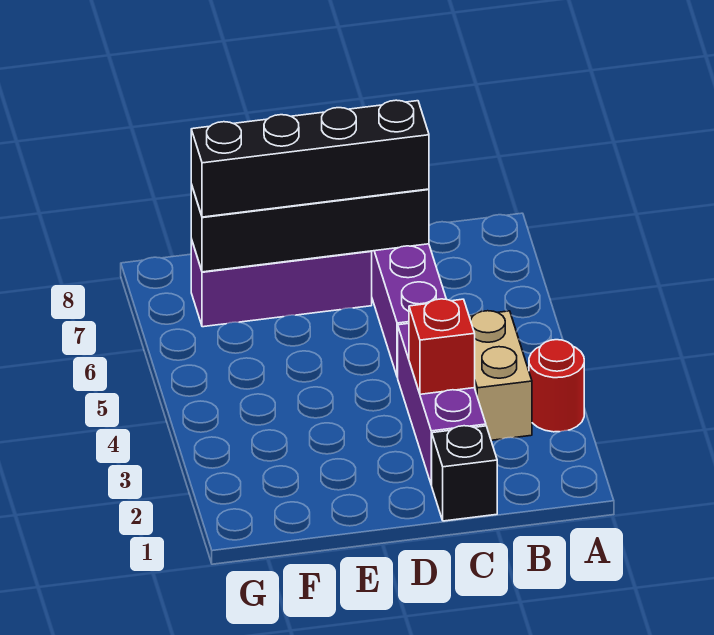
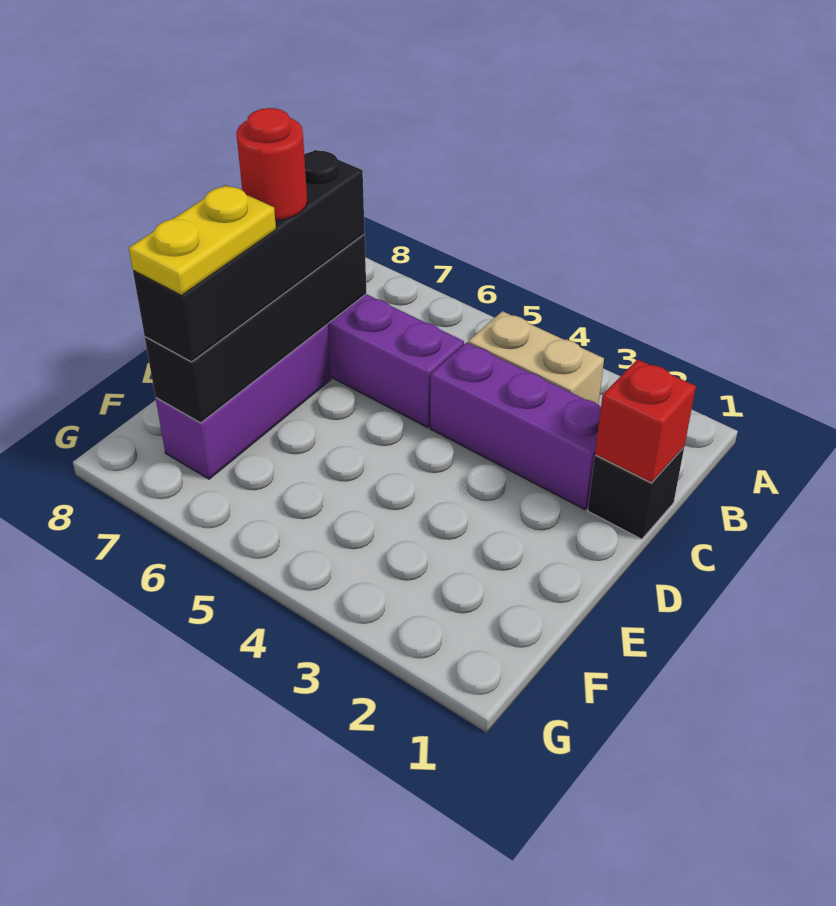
red round brick A3 level 1 -> red round brick D7 level 4
red brick C3 level 2 -> red brick C1 level 2
none -> yellow plate E7:F7 level 4

